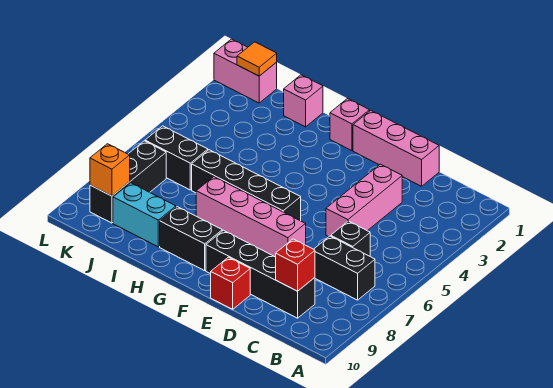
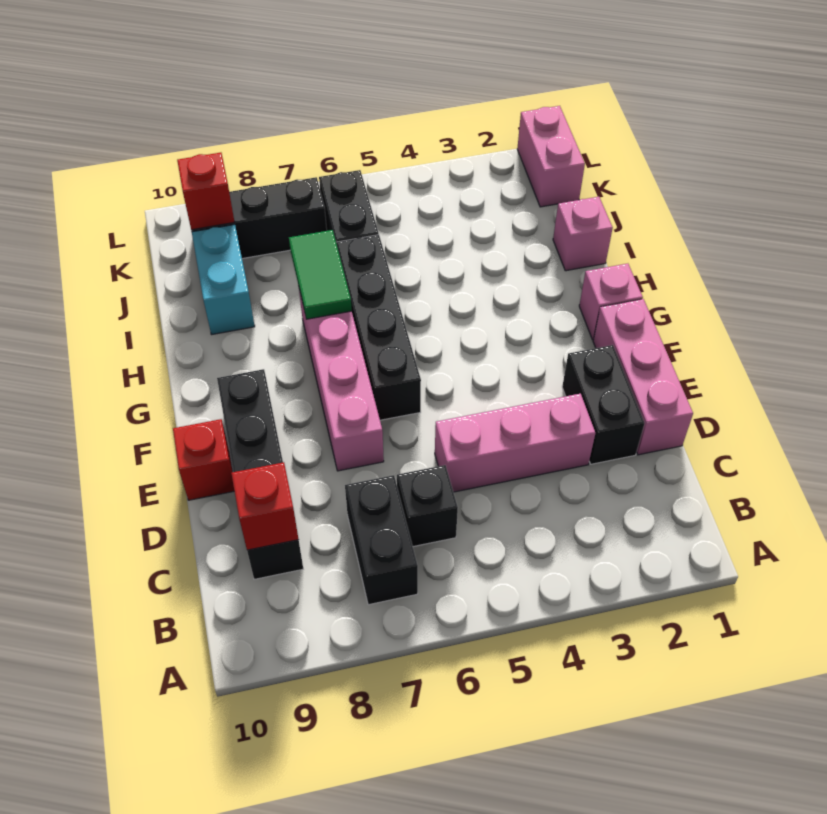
black brick G9:H9 level 1 -> black brick D2:E2 level 1
none -> green tile H7:I7 level 2
orange tile K1 level 2 -> none
orange brick K9 level 2 -> red brick K9 level 2

